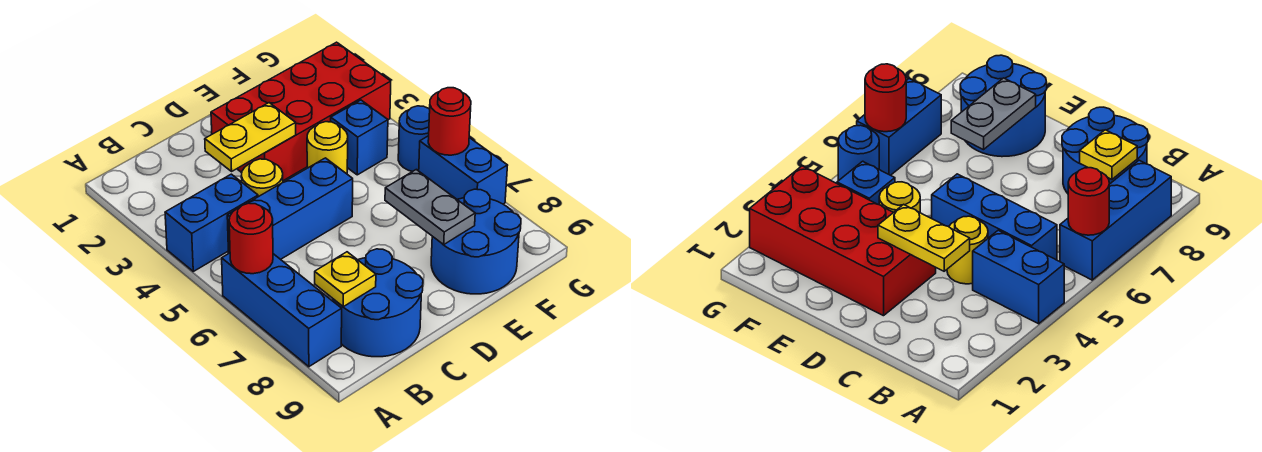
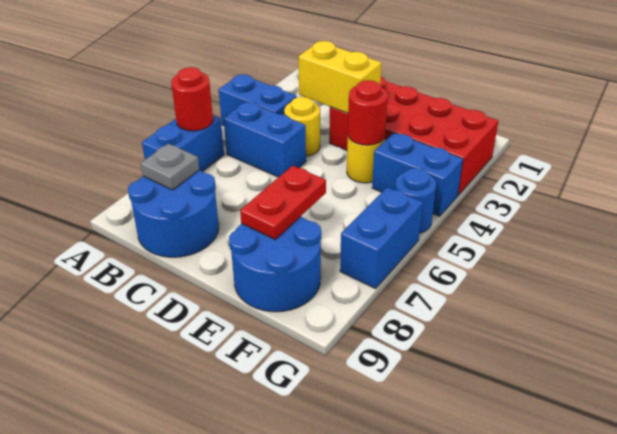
blue brick A6:A8 level 1 -> blue brick A6:A7 level 1
blue brick B5:D5 level 1 -> blue brick B5:C5 level 1
yellow plate B8 level 2 -> grey plate B8 level 2
yellow plate C3:D3 level 2 -> yellow brick C3:D3 level 2
grey plate E7:E8 level 2 -> red plate E7:E8 level 2
blue brick F4 level 1 -> blue brick F4:G4 level 1
red round brick G6 level 2 -> red round brick E4 level 2

